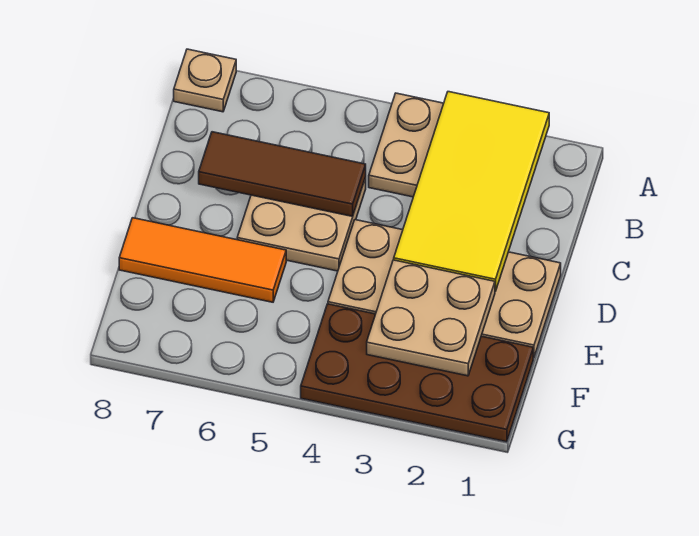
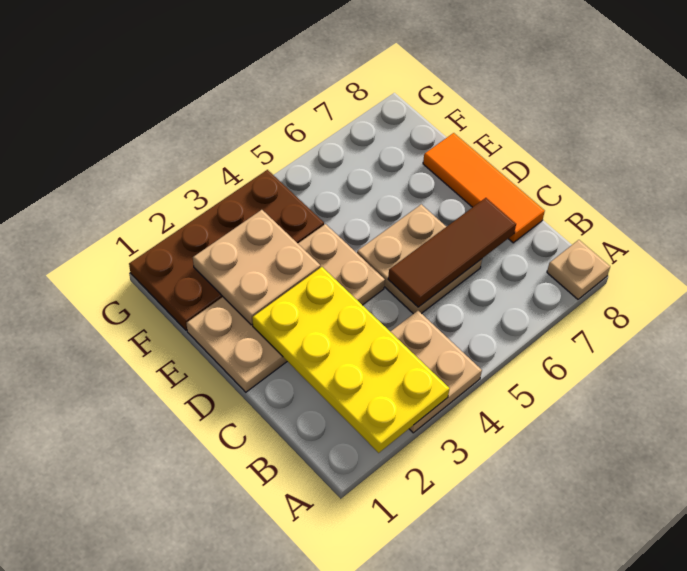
yellow tile A2:D3 level 2 -> yellow plate A2:D3 level 2
orange tile E6:E8 level 1 -> orange tile C8:E8 level 1

